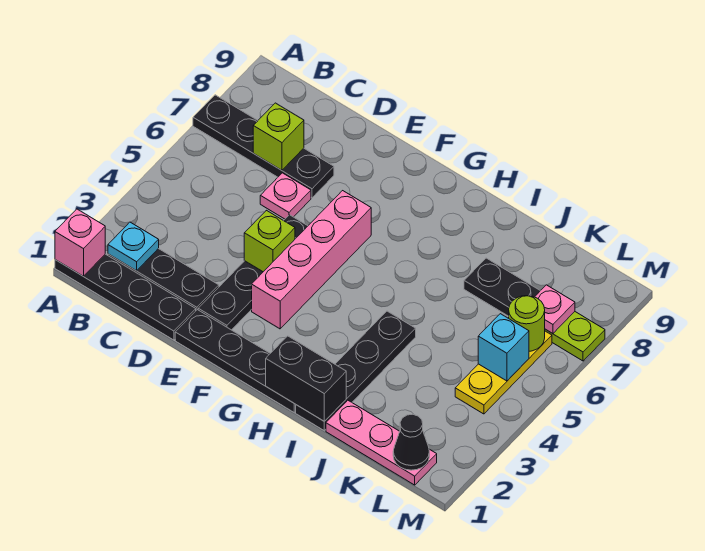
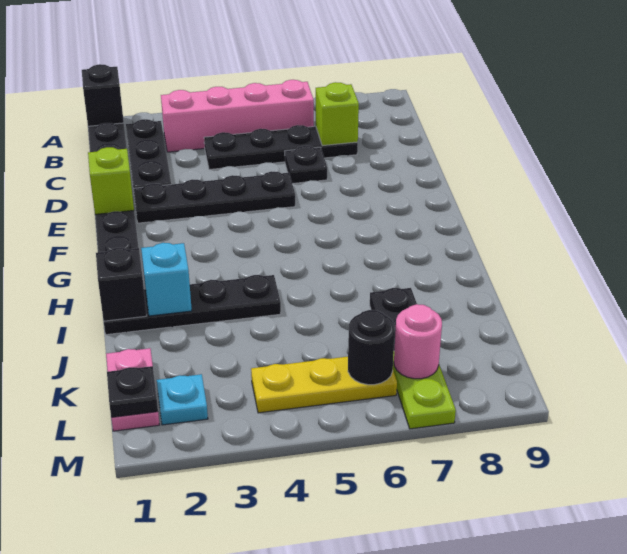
pink brick A1 level 2 -> black brick A1 level 2
black plate A7:D7 level 1 -> black plate C4:C7 level 1
cyan plate B2 level 2 -> cyan plate L2 level 1
pink plate D6 level 1 -> black plate D6 level 1
lime brick E4 level 2 -> lime brick E1 level 2
pink brick F3:F6 level 1 -> pink brick B3:B6 level 1
black brick H1:I1 level 2 -> black brick I1 level 2
pink plate J1:L1 level 1 -> pink plate K1:L1 level 1
black cone L1 level 2 -> black plate L1 level 2
cyan brick L5 level 2 -> cyan brick I2 level 2
lime round brick L6 level 2 -> black round brick L6 level 2
pink plate L7 level 2 -> pink round brick L7 level 2

